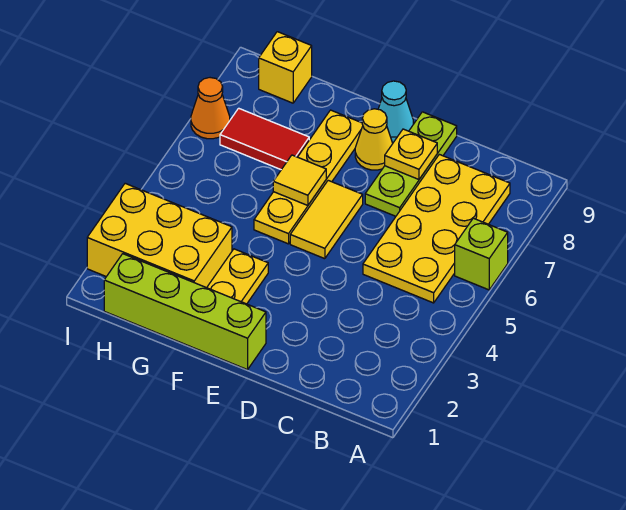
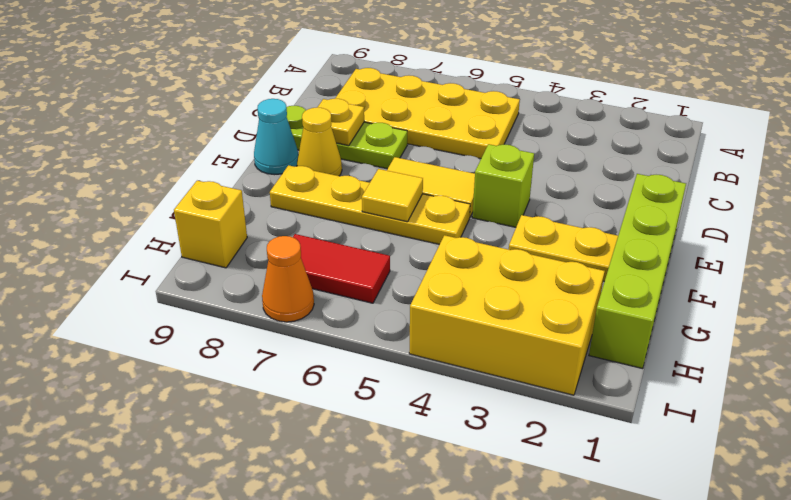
lime brick A6 level 1 -> lime brick E4 level 1
yellow brick G2:I3 level 1 -> yellow brick H2:I4 level 1
red tile G7:H7 level 1 -> red tile H6:H7 level 1

